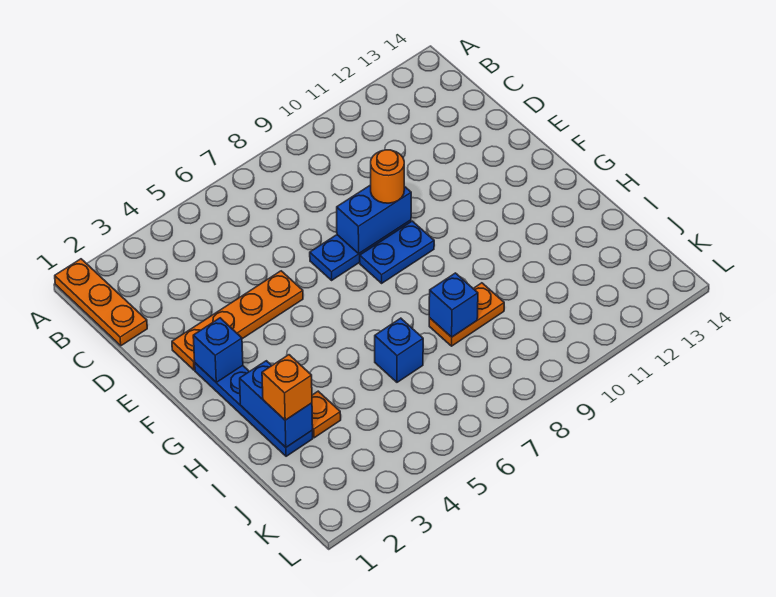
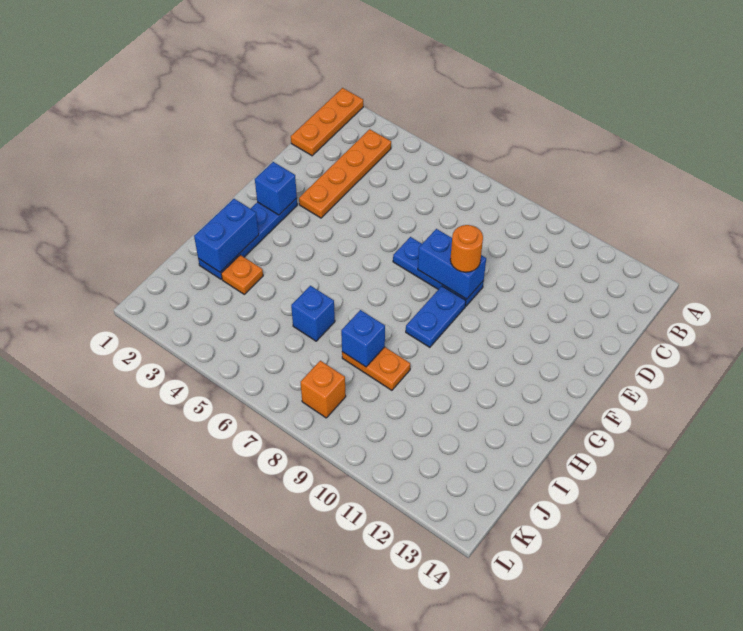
orange plate E2:E5 level 1 -> orange plate B3:E3 level 1
blue plate F8:F9 level 1 -> blue plate F9:G9 level 1
orange brick I2 level 3 -> orange brick K8 level 1

